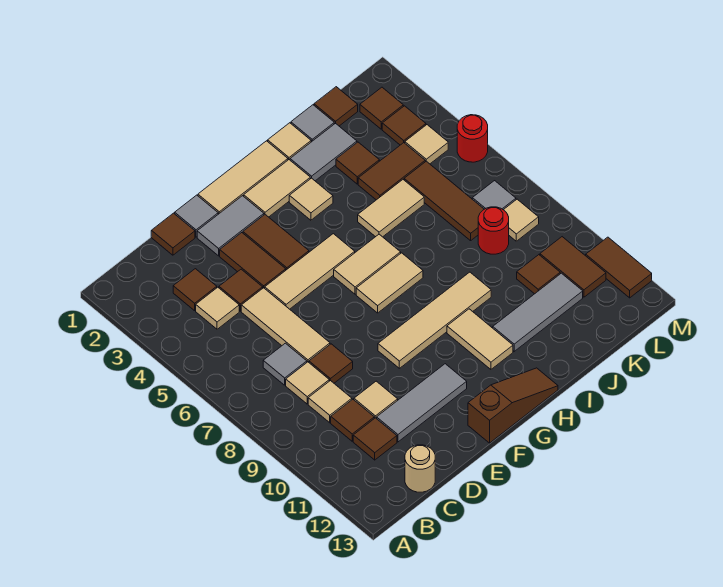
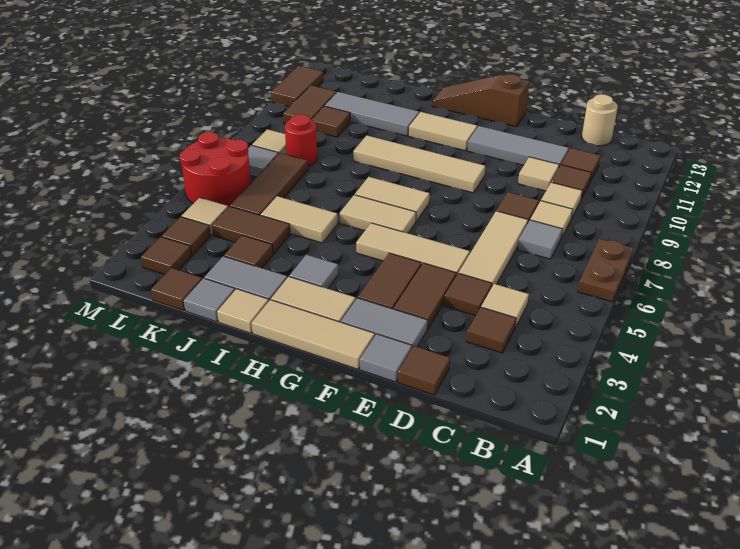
none -> brown plate A6:A7 level 1
tan tile H3 level 1 -> grey tile H3 level 1
tan tile H10:H11 level 1 -> tan tile G11:H11 level 1
red round brick M5 level 1 -> red round brick L5:M6 level 1

